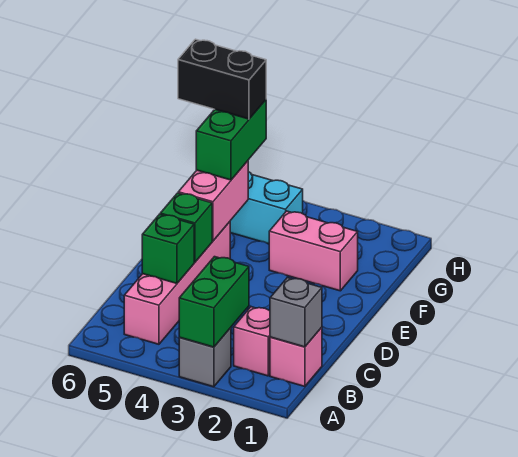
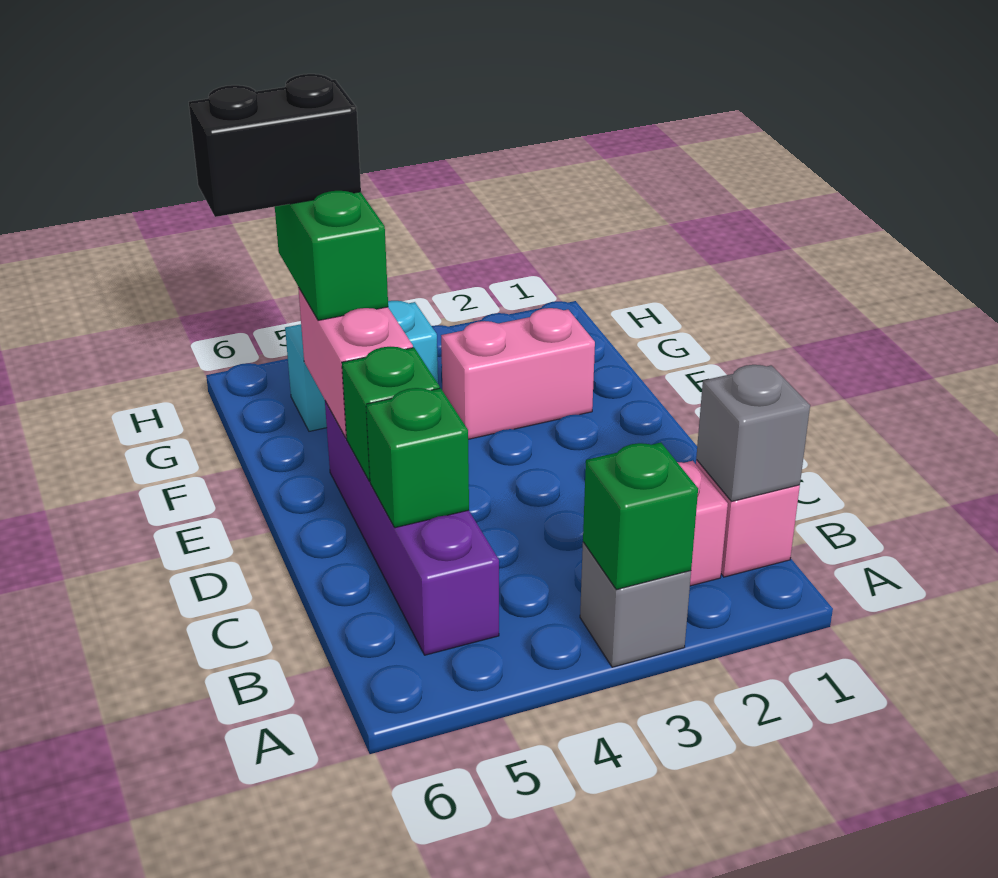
green brick A3:B3 level 2 -> green brick A3 level 2
pink brick B5:E5 level 1 -> purple brick B5:E5 level 1

